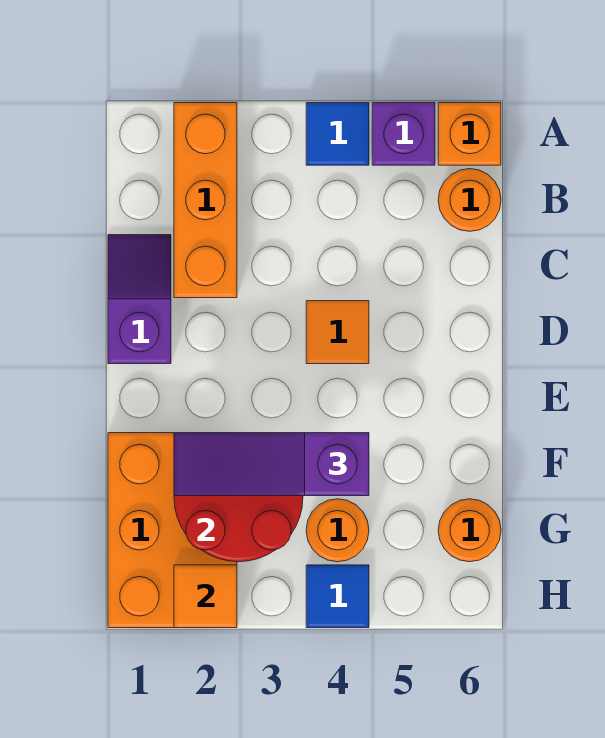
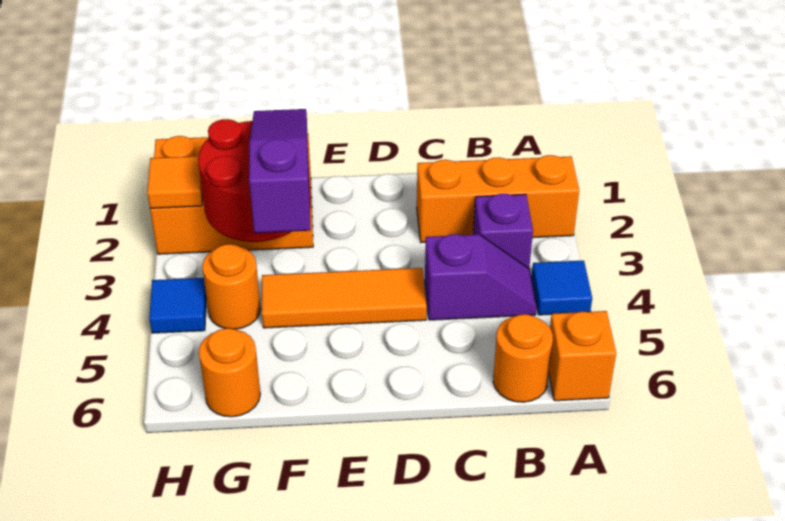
purple brick A5 level 1 -> purple brick B3 level 1
purple slope C1:D1 level 1 top D -> purple slope B4:C4 level 1 top C
orange tile D4 level 1 -> orange tile D4:F4 level 1

